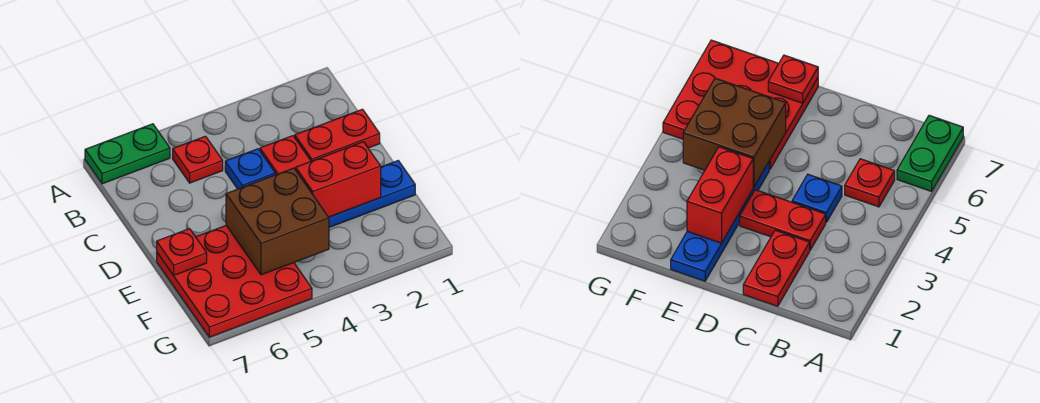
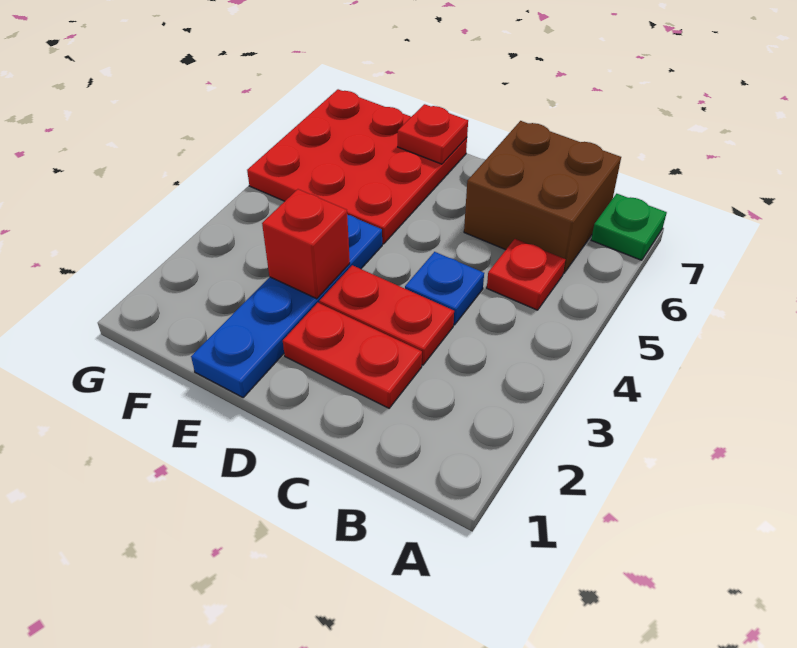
green plate A6:A7 level 1 -> green plate A7 level 1
red plate C1:C2 level 1 -> red plate C2:D2 level 1
red brick E2:E3 level 2 -> red brick E3 level 2
brown brick E4:F5 level 2 -> brown brick B6:C7 level 1

